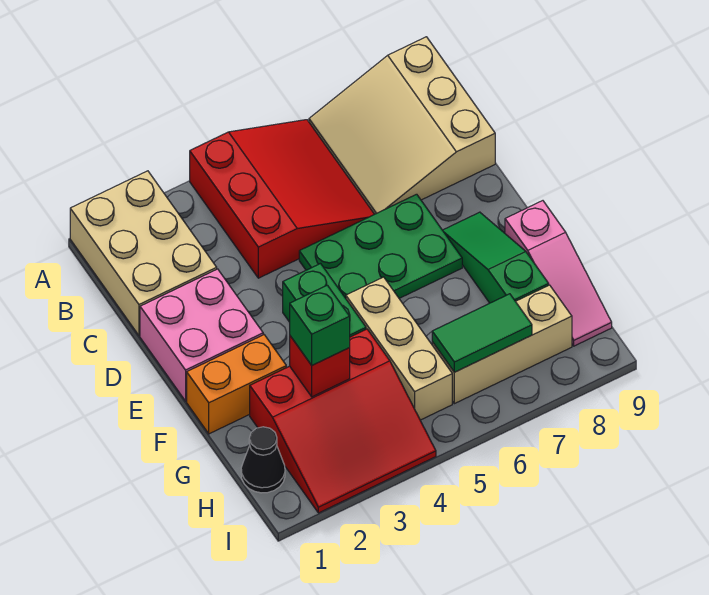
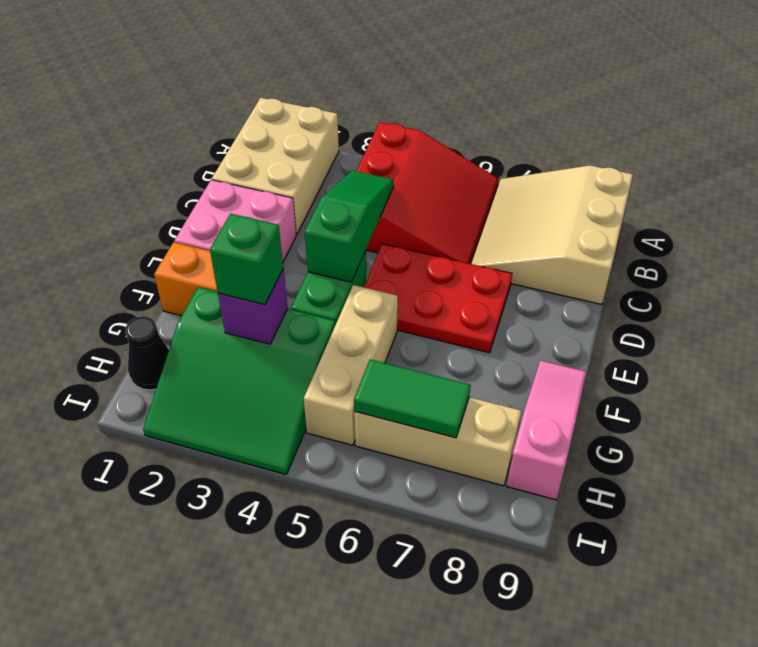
green plate D5:E7 level 1 -> red plate D5:E7 level 1
green slope E8:G8 level 1 top G -> green slope C4:E4 level 2 top E
pink slope F9:H9 level 1 top F -> pink slope F9:H9 level 1 top H
red slope G2:I4 level 1 top G -> green slope G2:I4 level 1 top G
red brick G3 level 2 -> purple brick G3 level 2

